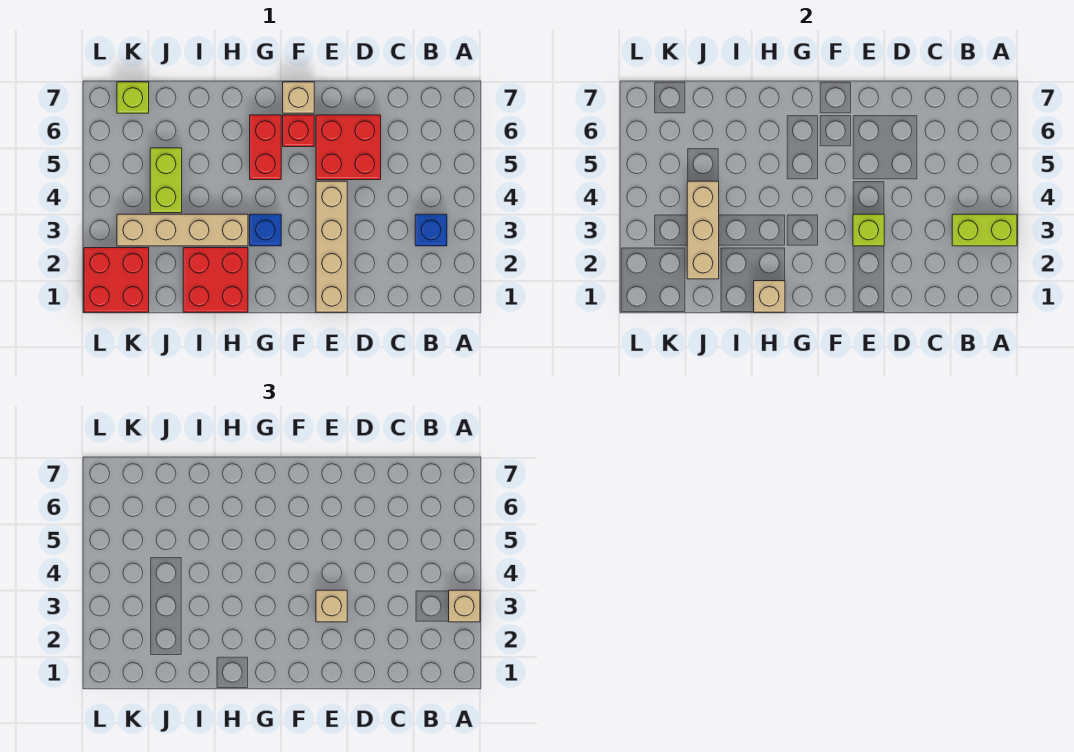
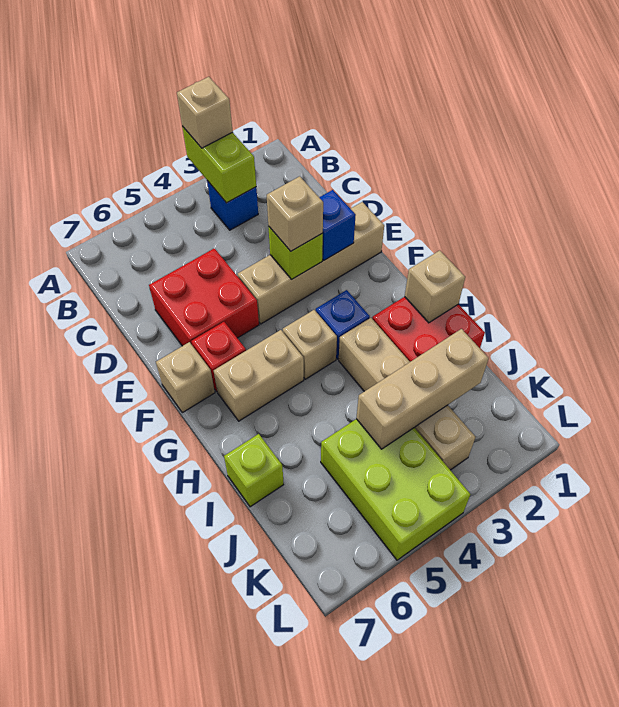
none -> blue brick E2 level 2
none -> tan brick G4 level 1
red brick G5:G6 level 1 -> tan brick G5:G6 level 1
lime brick J4:J5 level 1 -> lime brick J4:L5 level 1
red brick K1:L2 level 1 -> none
lime brick K7 level 1 -> lime brick I7 level 1

